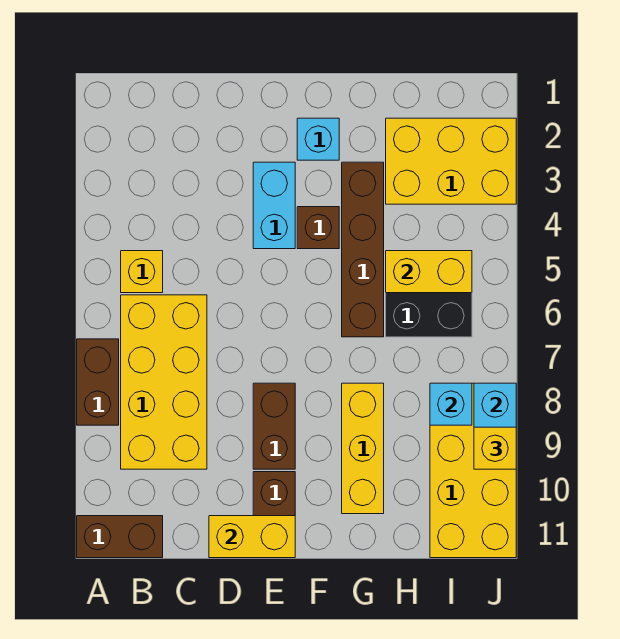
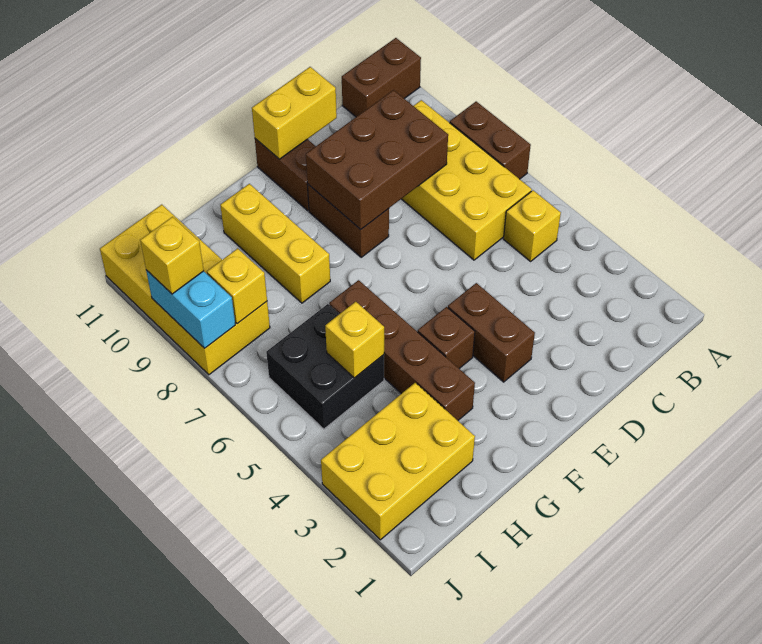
none -> brown brick C8:E9 level 2
cyan brick E3:E4 level 1 -> brown brick E3:E4 level 1
cyan brick F2 level 1 -> none
yellow brick H5:I5 level 2 -> yellow brick H5 level 2
cyan brick I8 level 2 -> yellow brick I8 level 2

